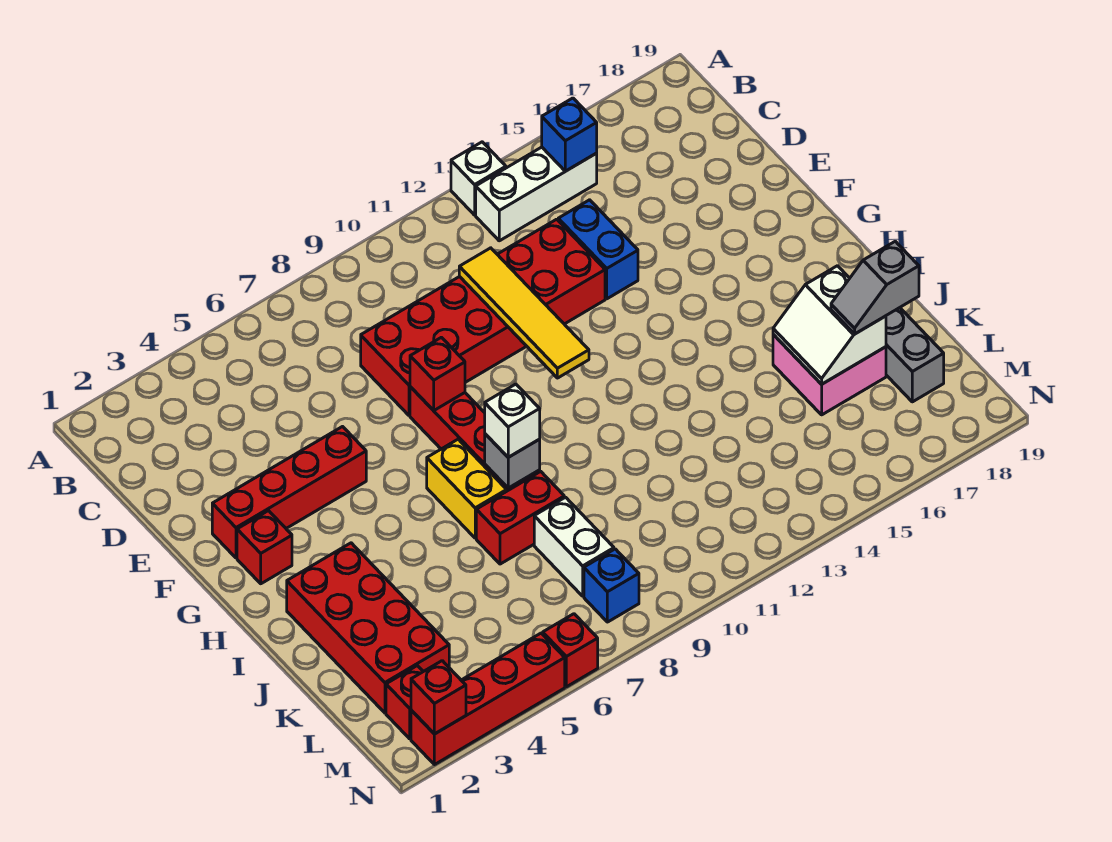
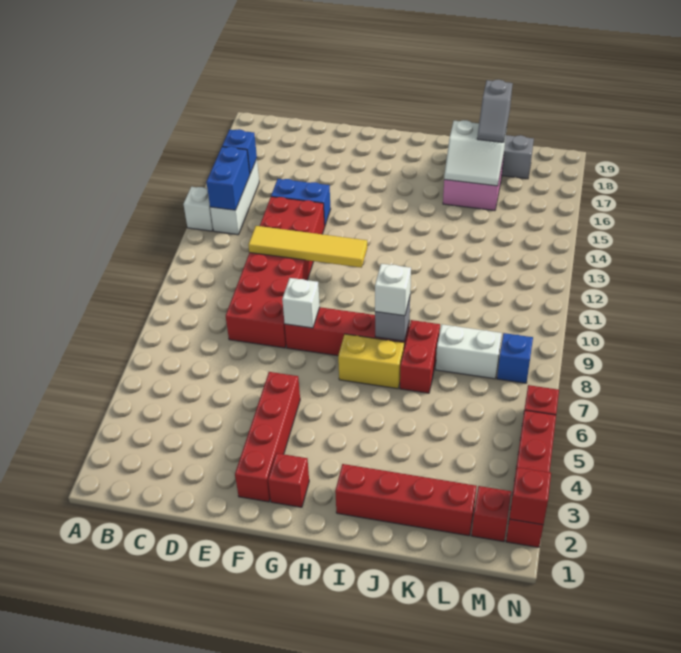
none -> blue brick B13:B14 level 2
red brick F8 level 2 -> white brick F8 level 2
red brick I2:L3 level 1 -> red brick I2:L2 level 1

